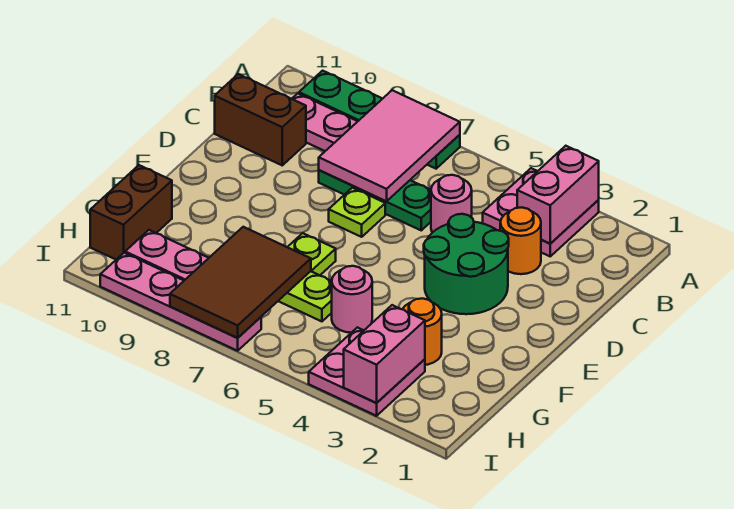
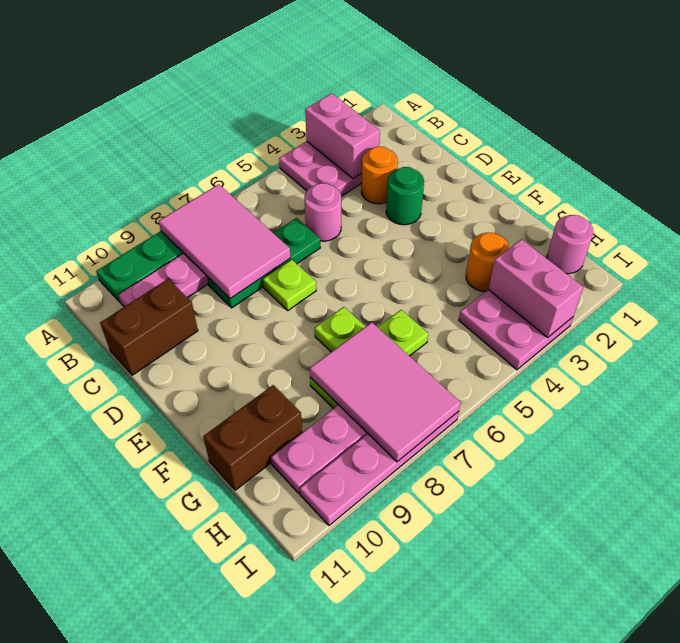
green round brick D3:E4 level 1 -> green round brick D3 level 1
pink round brick G5 level 1 -> pink round brick H1 level 1
brown tile G7:I8 level 2 -> pink tile G7:I8 level 2
brown brick G11:H11 level 1 -> brown brick G10:G11 level 1

